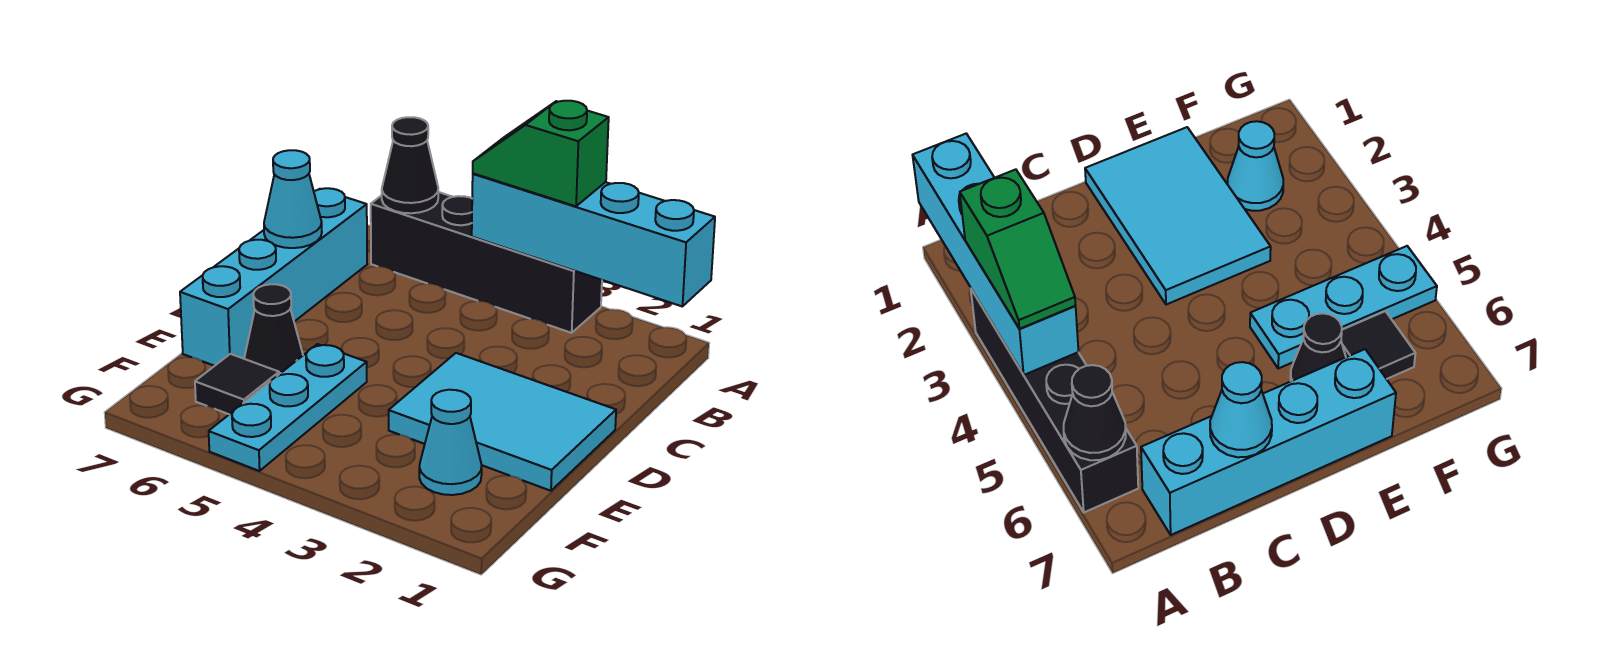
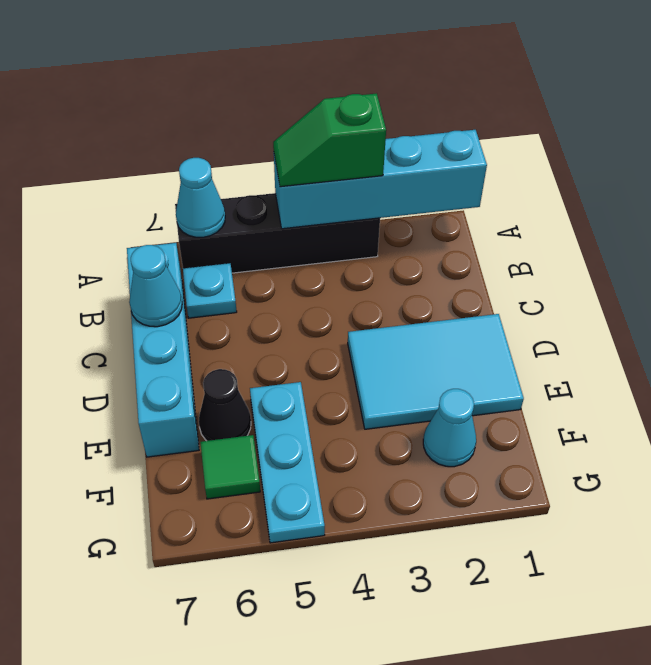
black cone A6 level 2 -> cyan cone A6 level 2
none -> cyan plate B6 level 1
black tile F6 level 1 -> green tile F6 level 1

